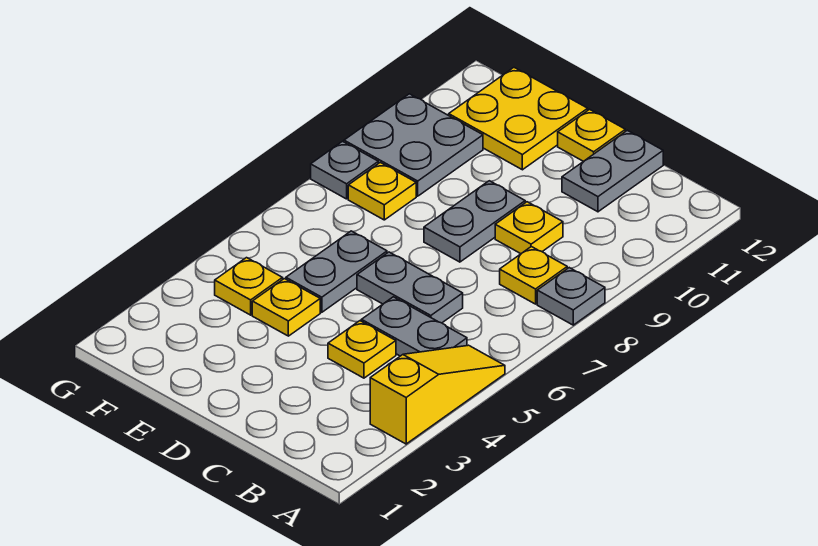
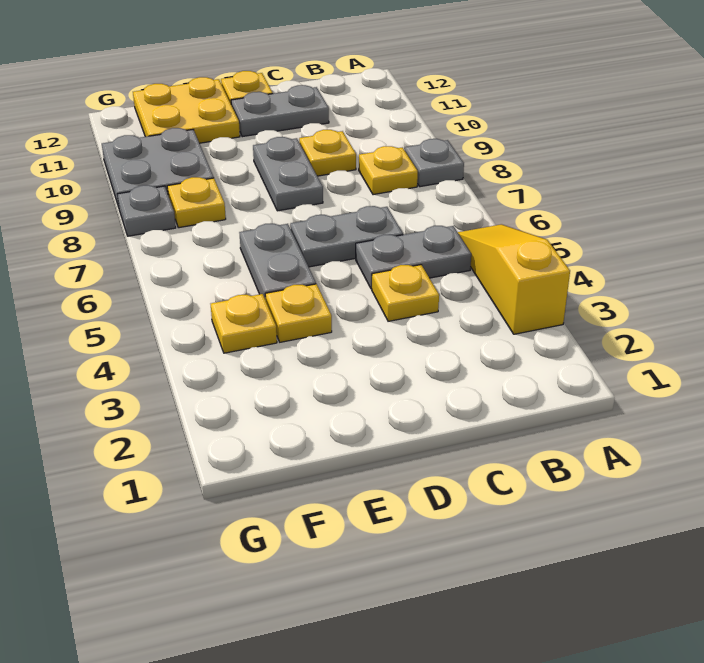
grey plate C11:C12 level 1 -> grey plate C11:D11 level 1

